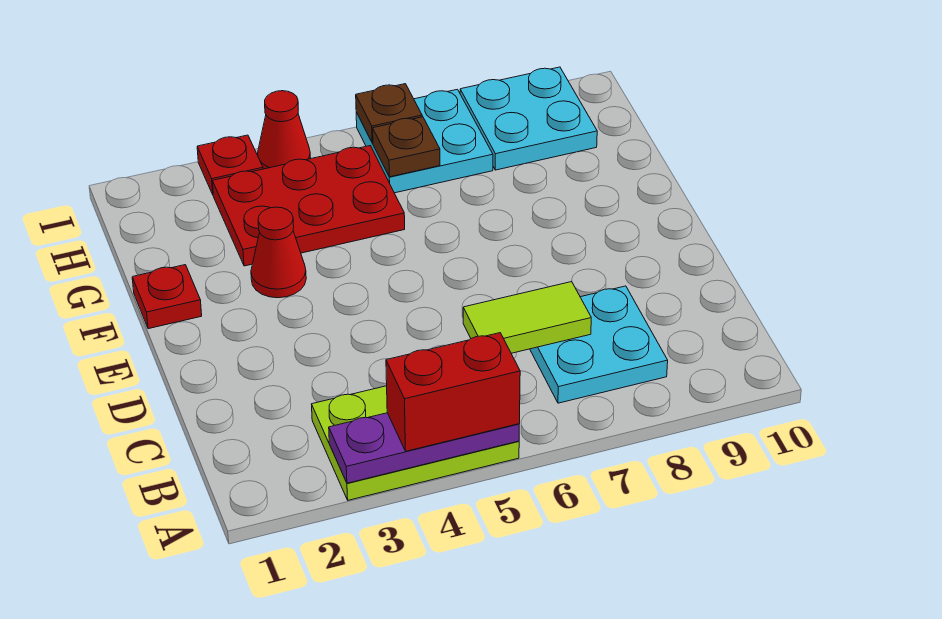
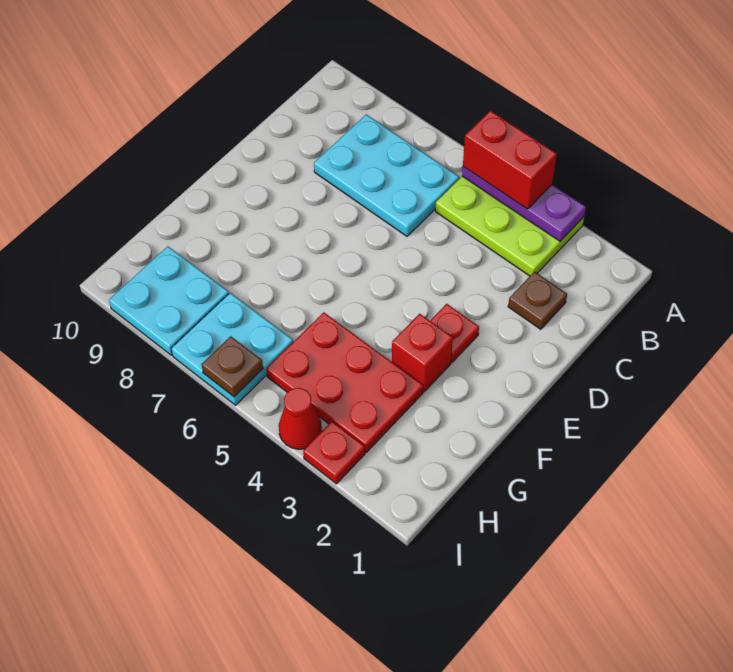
cyan plate B7:C8 level 1 -> cyan plate B6:C8 level 1
lime tile C6:C7 level 2 -> none
red plate F1 level 1 -> red plate E3 level 1
red cone F3 level 1 -> red brick F3 level 1
brown plate H6 level 2 -> brown plate C2 level 1

